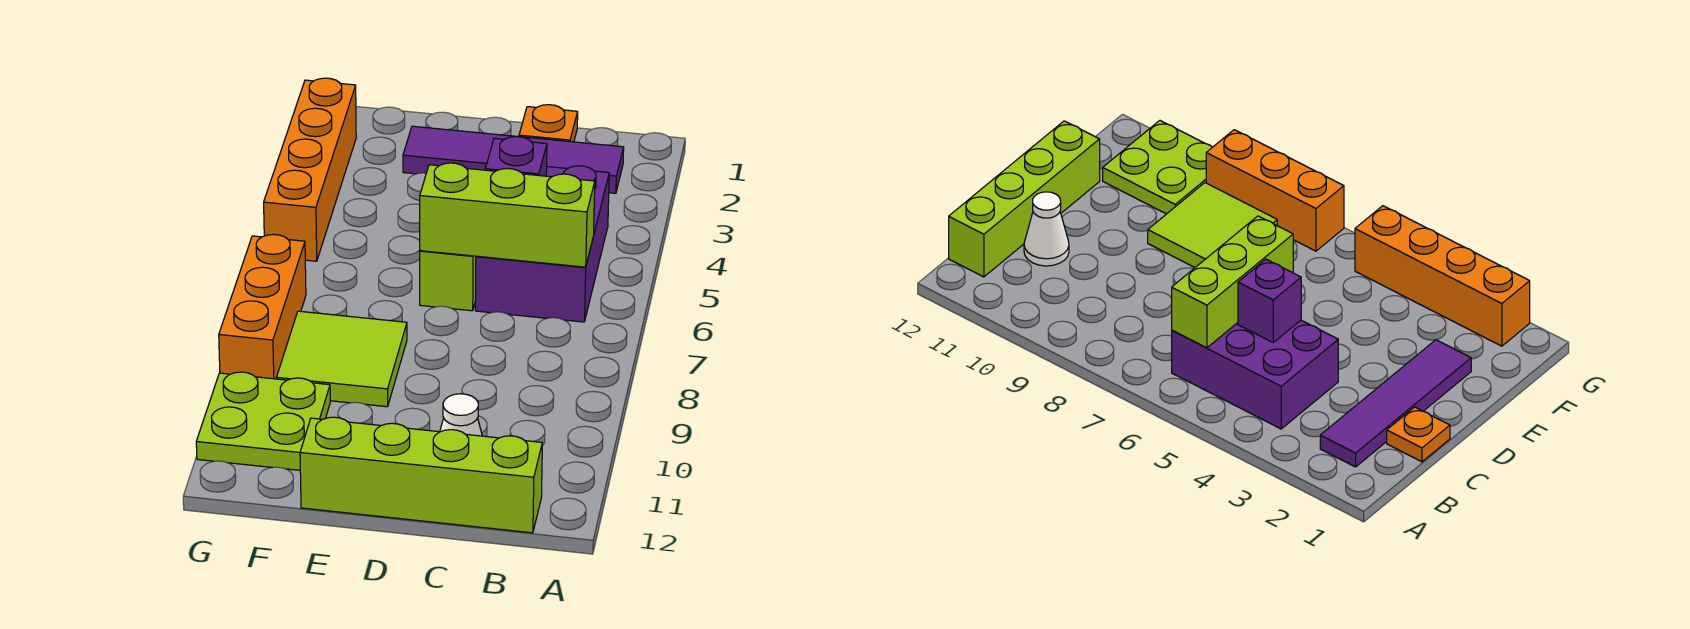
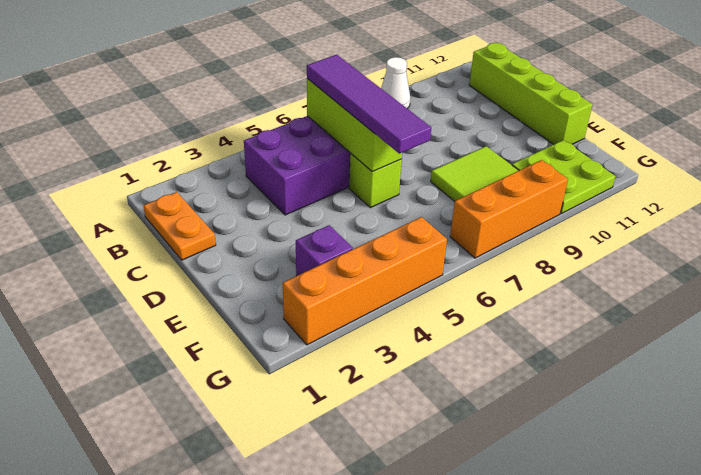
purple tile B2:E2 level 1 -> purple tile B6:E6 level 3
orange plate C1 level 1 -> orange plate B1:C1 level 1
purple brick C5 level 2 -> purple brick F3 level 1
white cone C11 level 1 -> white cone A9 level 1

